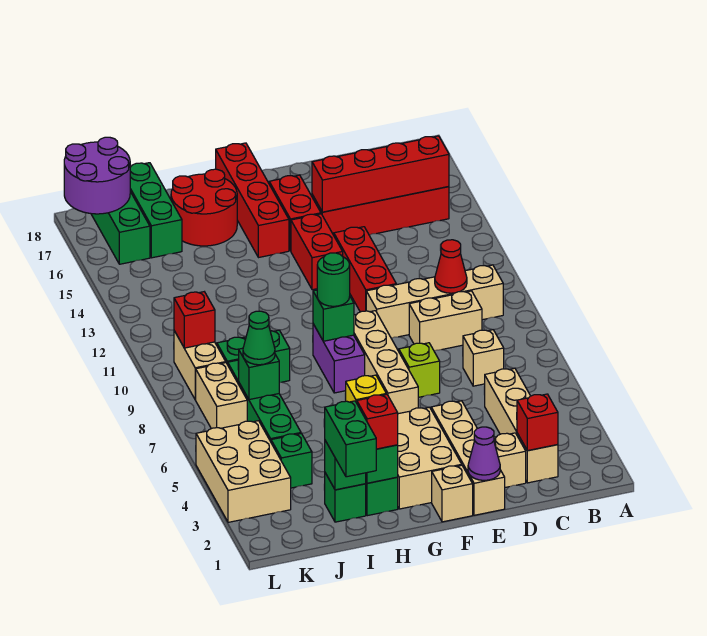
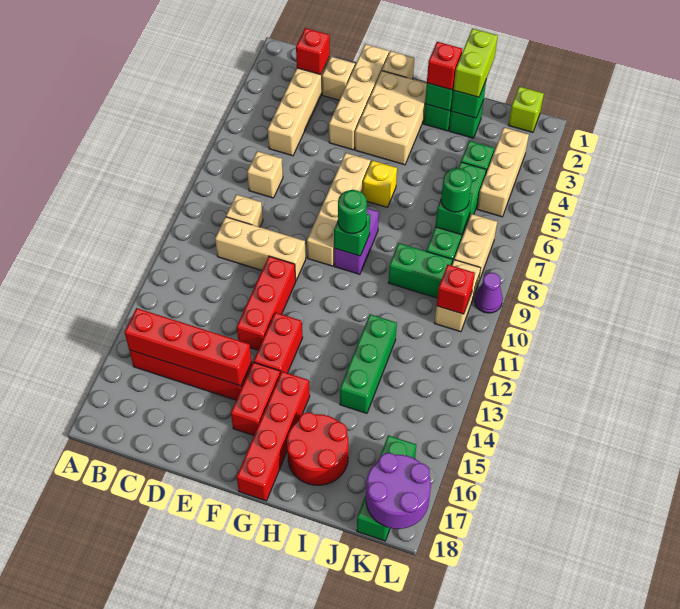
tan brick B10:E10 level 1 -> tan brick C10:E10 level 1
tan brick C9:D9 level 1 -> tan brick C9 level 1
red cone C10 level 2 -> none
purple cone E1 level 2 -> purple cone L9 level 1
lime brick E7 level 1 -> lime brick K1 level 1
green brick I1:I2 level 3 -> lime brick I1:I2 level 3
green cone J7 level 3 -> green round brick J7 level 3
green brick J16:J18 level 1 -> green brick I12:I14 level 1
tan brick K3:L5 level 1 -> tan brick K3:K5 level 1

